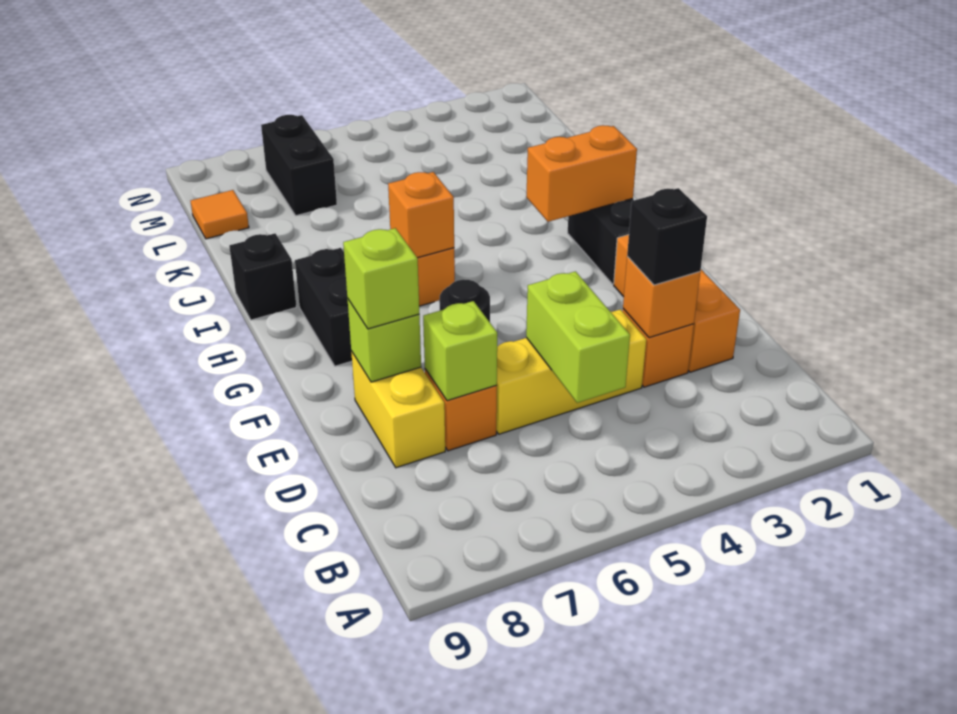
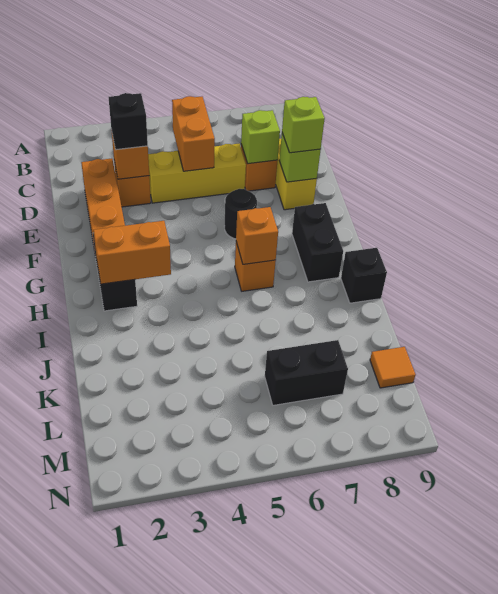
lime brick C5:D5 level 2 -> orange brick C5:D5 level 2
black brick L7:M7 level 1 -> black brick L6:L7 level 1

